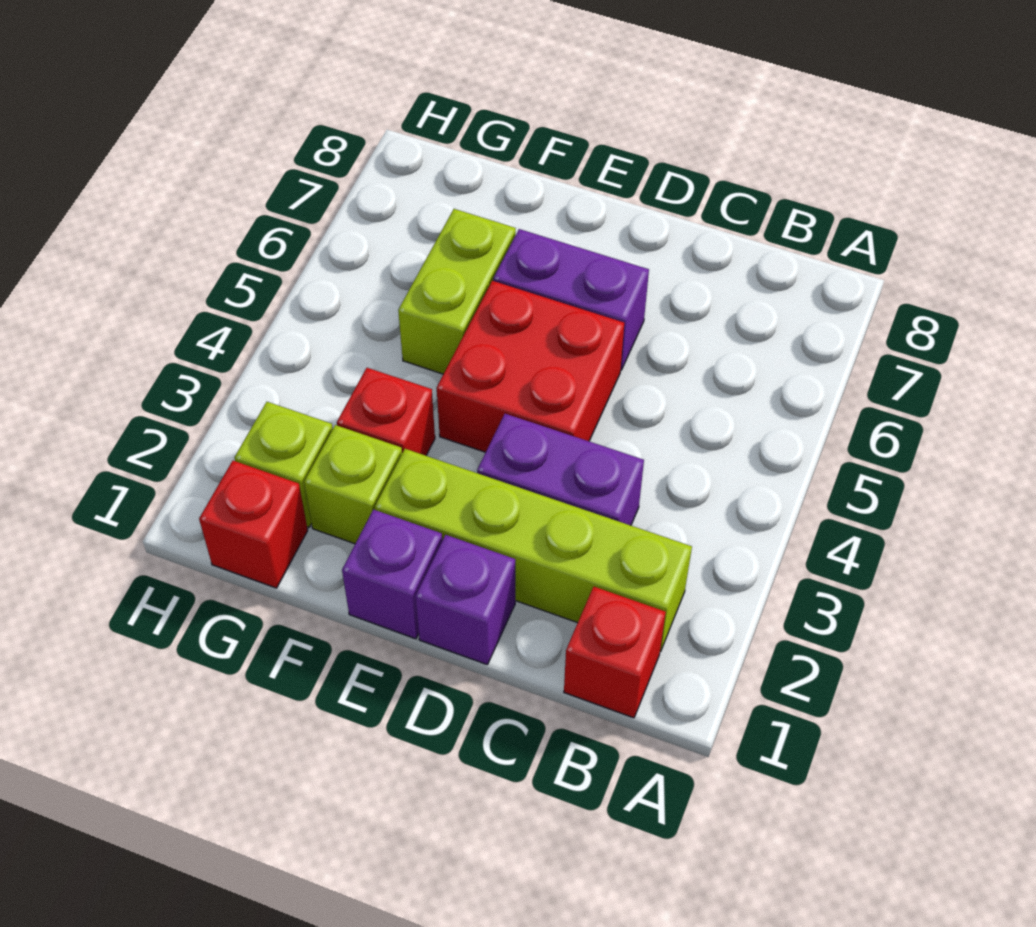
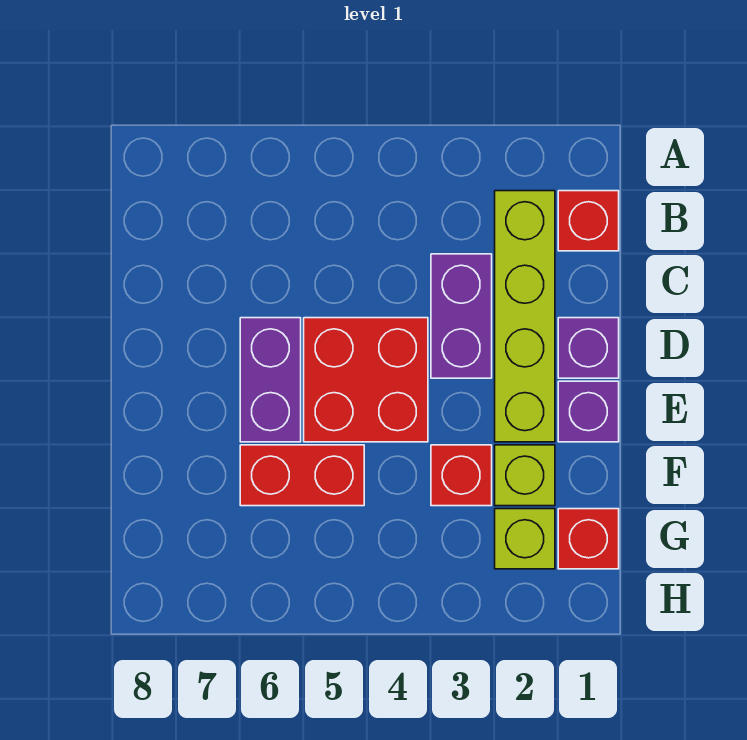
lime brick F5:F6 level 1 -> red brick F5:F6 level 1

